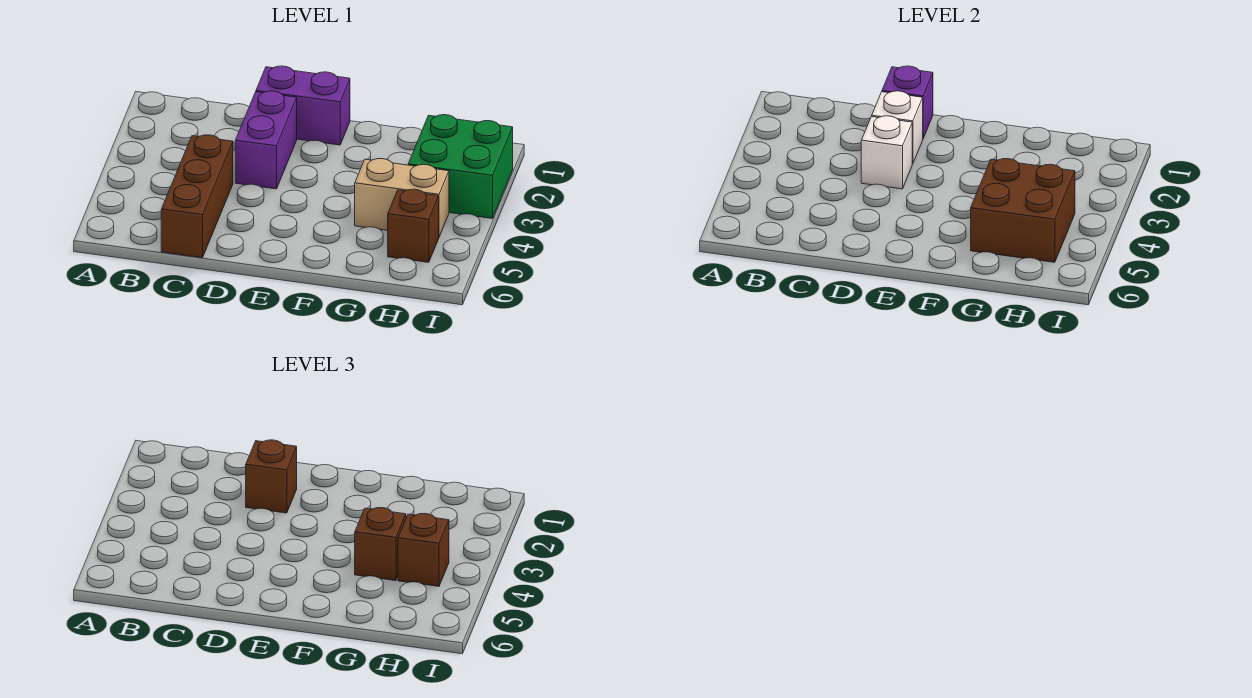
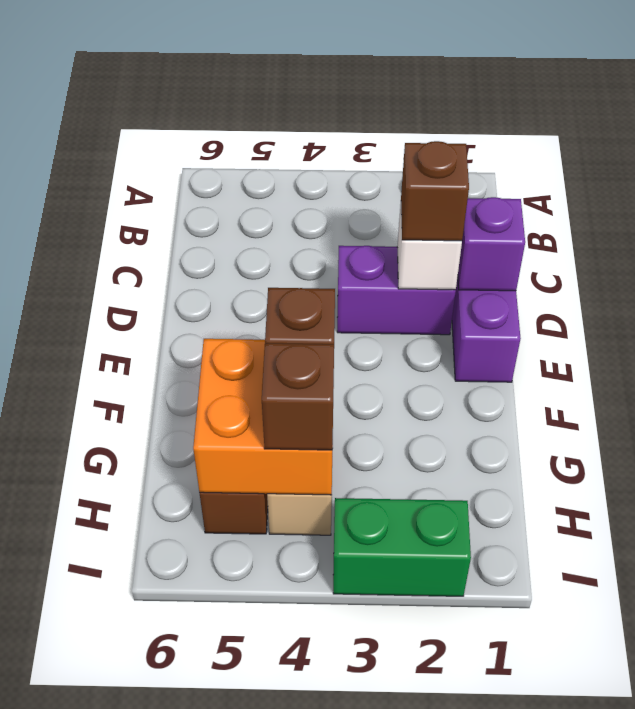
brown brick C4:C6 level 1 -> none
white brick D3 level 2 -> none
brown brick G4:H5 level 2 -> orange brick G4:H5 level 2
green brick H2:I3 level 1 -> green brick I2:I3 level 1

